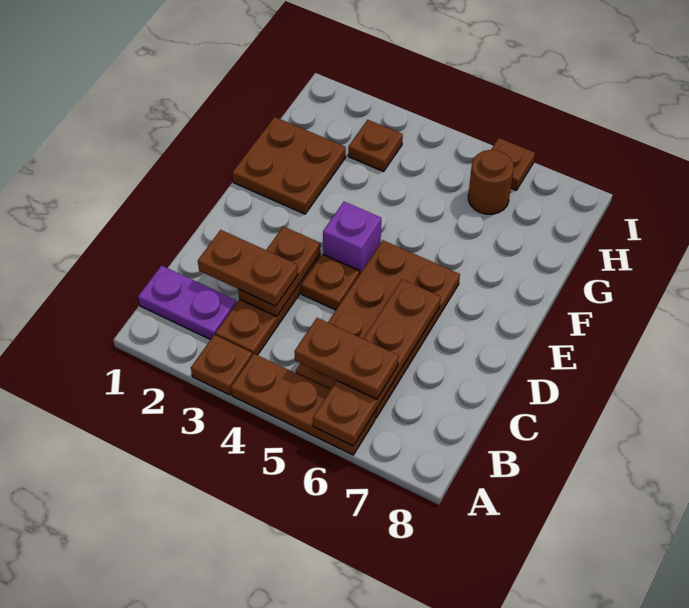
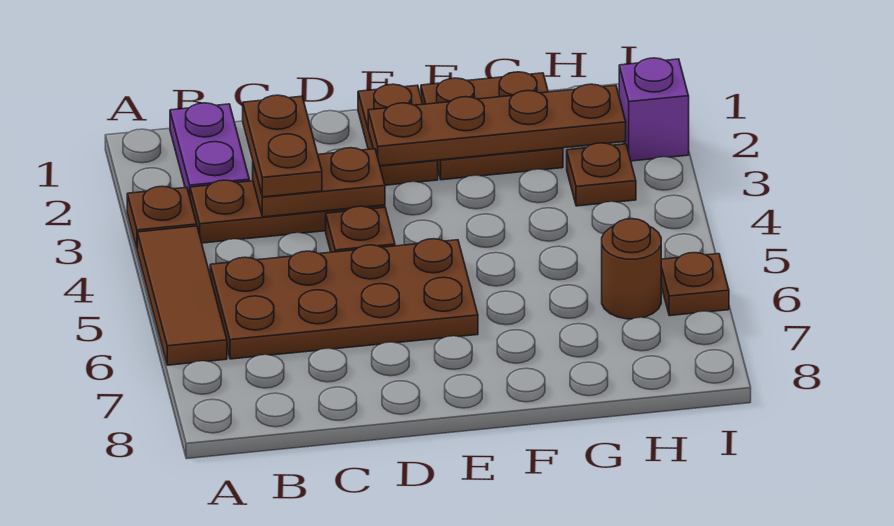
brown plate A4:A6 level 1 -> brown tile A4:A6 level 1
brown plate A6:D6 level 2 -> brown plate E2:H2 level 2
brown plate B5:B6 level 3 -> brown plate E1:E2 level 1
purple brick E4 level 1 -> purple brick I2 level 1

